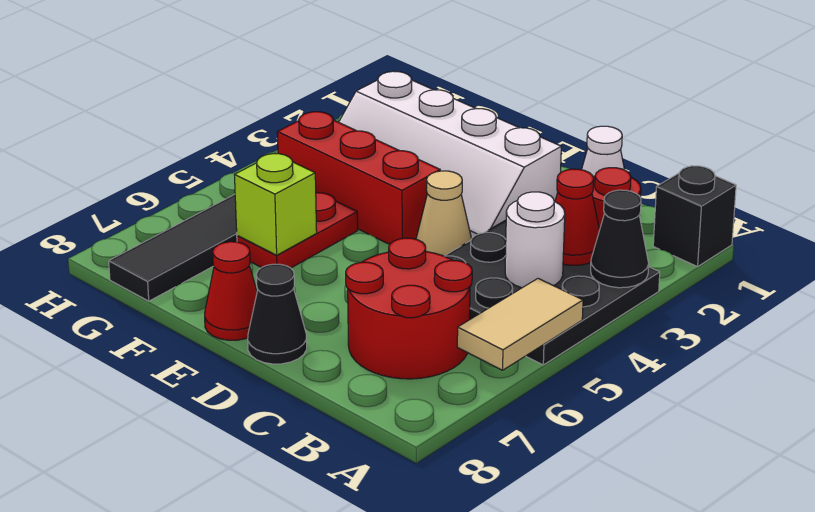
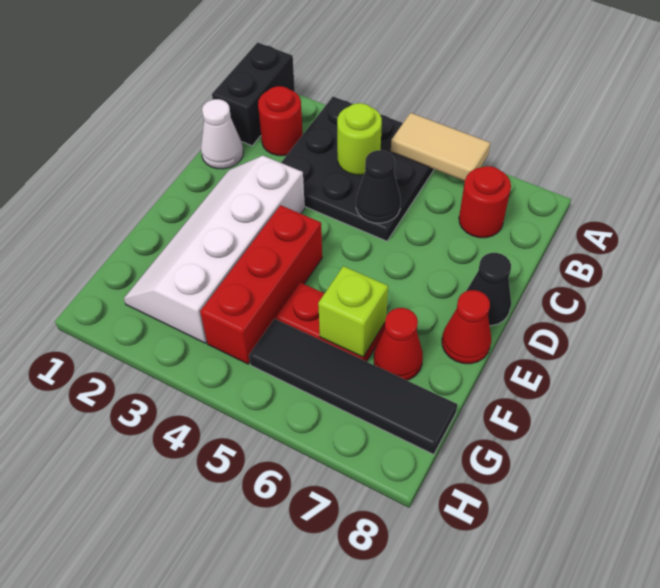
black brick A1 level 1 -> black brick A1:B1 level 1
black cone A3 level 2 -> black cone C5 level 2
red cone B3 level 2 -> red cone F7 level 1
white round brick B4 level 2 -> lime round brick B4 level 2
red round brick B6:C7 level 1 -> red round brick B7 level 1
white slope D2:G3 level 1 top 2 -> white slope D2:G3 level 1 top 3
tan cone D4 level 1 -> none

